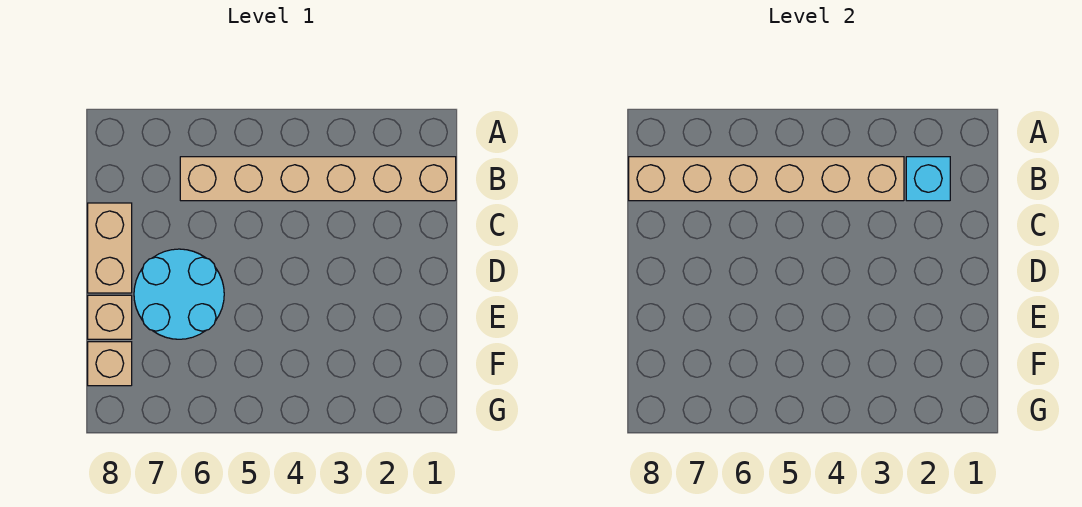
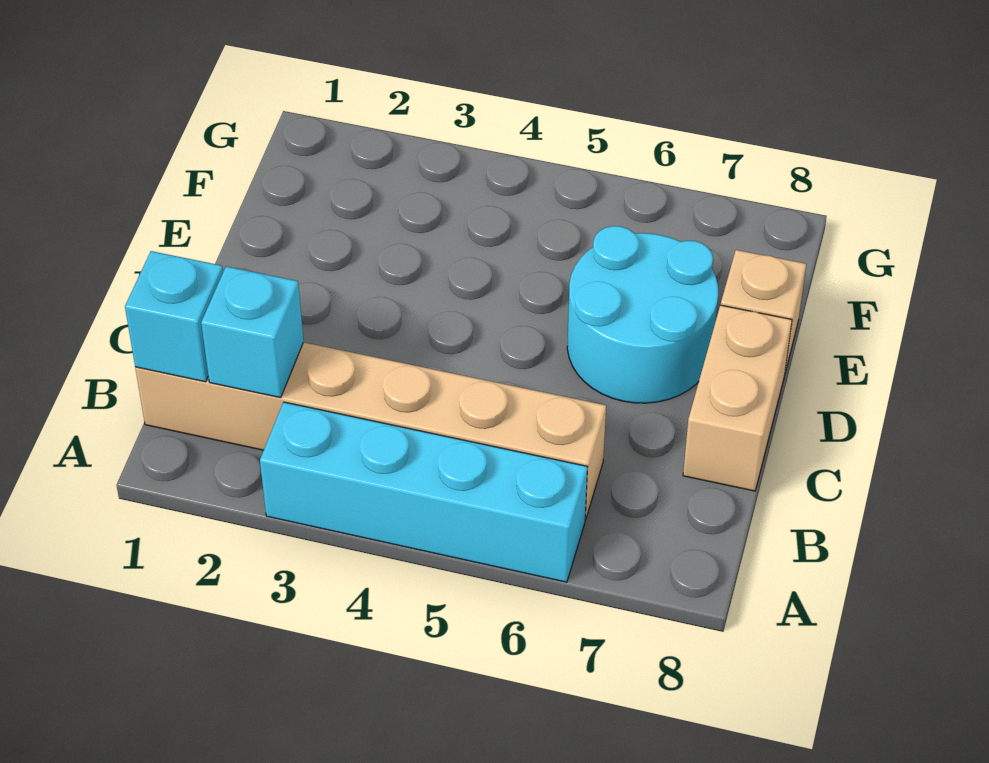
none -> cyan brick A3:A6 level 1
none -> cyan brick B1 level 2
tan brick B3:B8 level 2 -> none
tan brick F8 level 1 -> none

